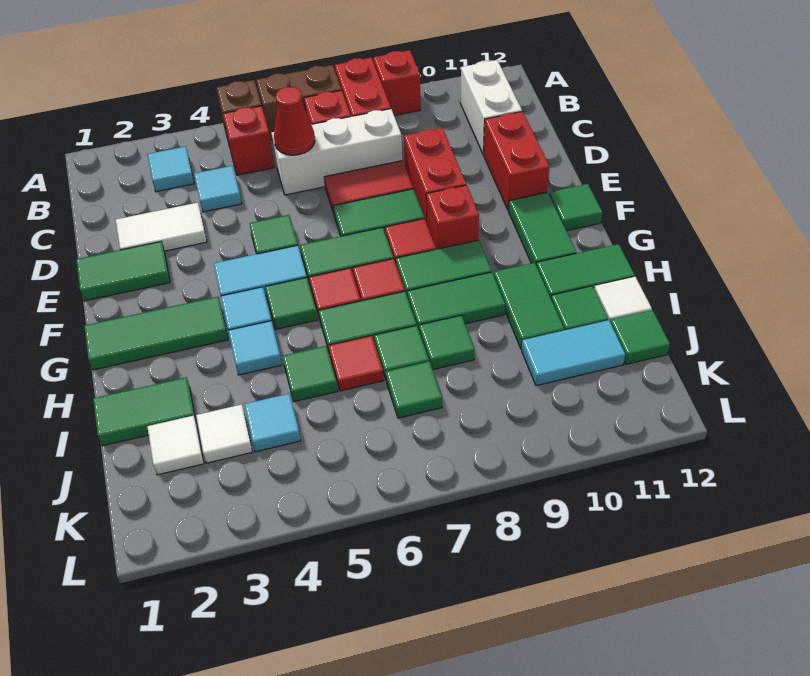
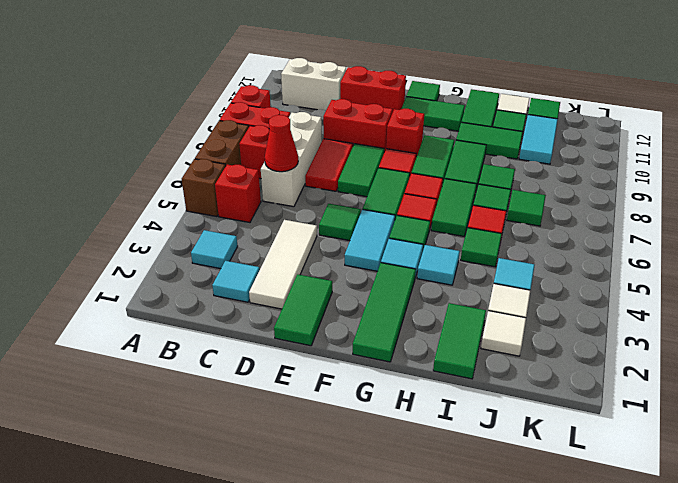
cyan tile C4 level 1 -> cyan tile C2 level 1
white tile D2:D3 level 1 -> white tile D2:D4 level 1

